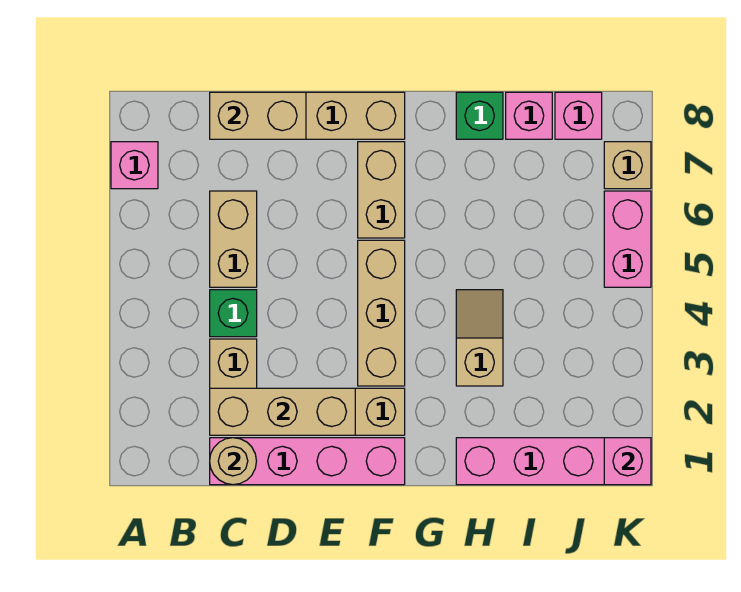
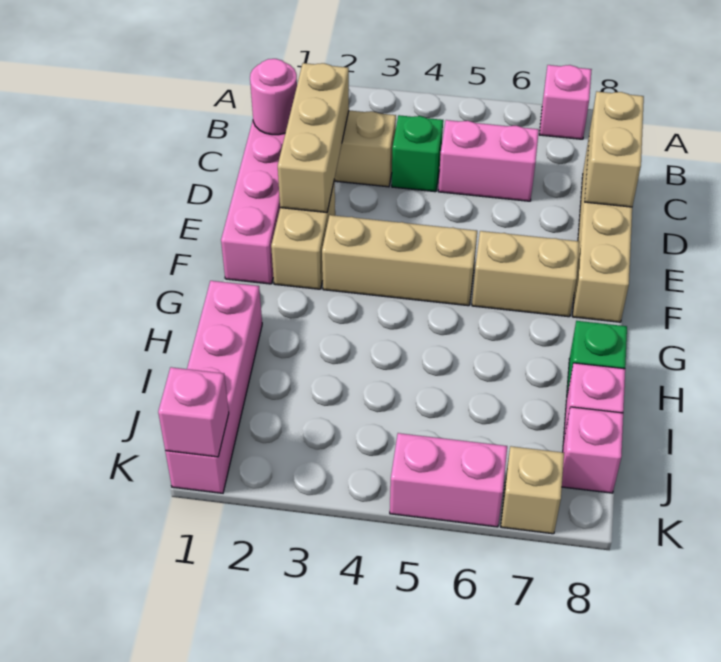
tan round brick C1 level 2 -> pink round brick C1 level 2
tan brick C5:C6 level 1 -> pink brick C5:C6 level 1
tan slope H3:H4 level 1 top 3 -> none

